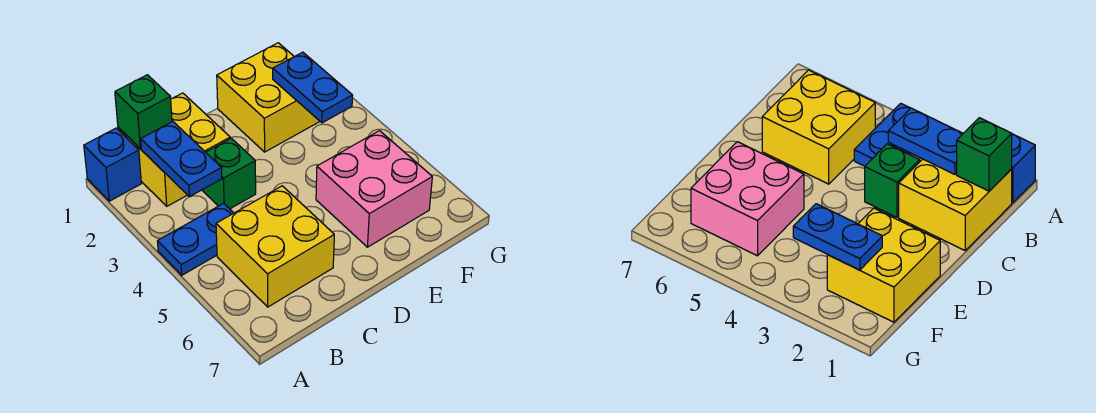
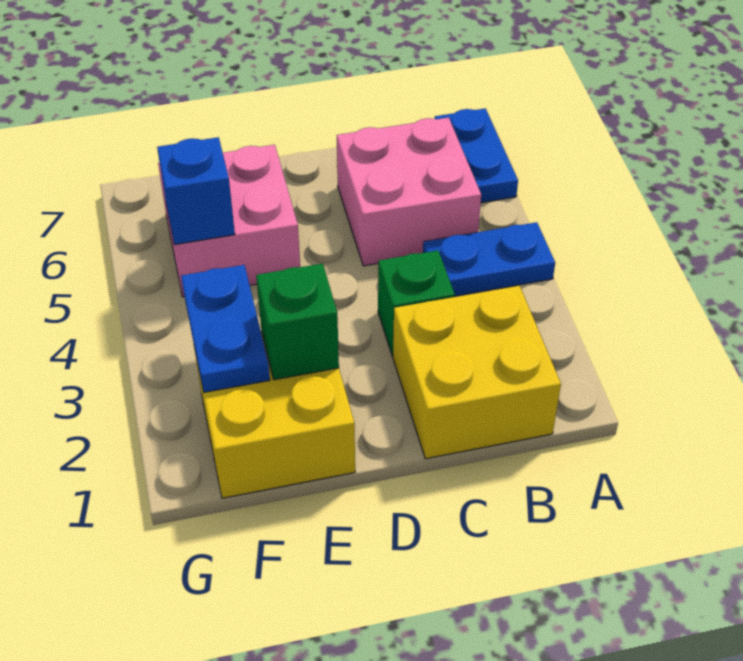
blue brick A1 level 1 -> blue brick F5 level 2
green brick B1 level 2 -> green brick E2 level 2
blue plate B2:B3 level 2 -> blue plate A6:A7 level 1
yellow brick B5:C6 level 1 -> pink brick B5:C6 level 1

